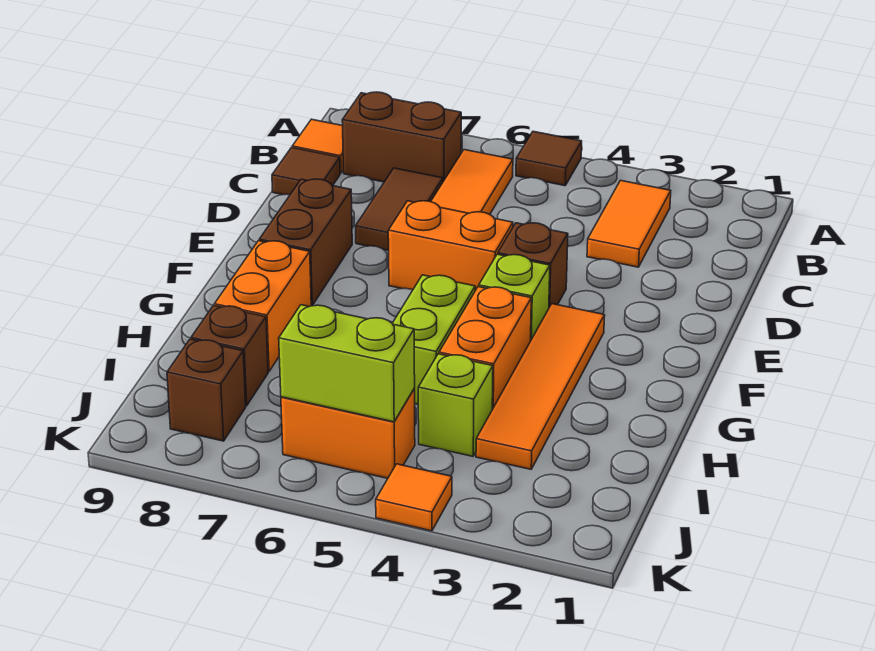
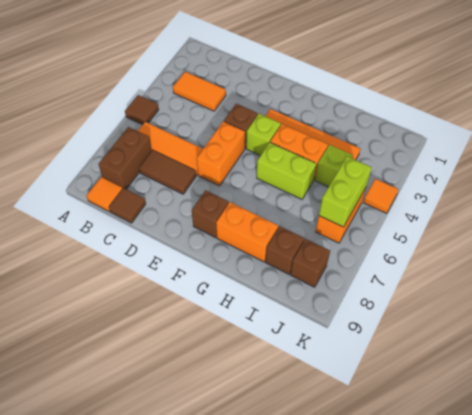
brown brick E8:F8 level 1 -> brown brick F8 level 1

